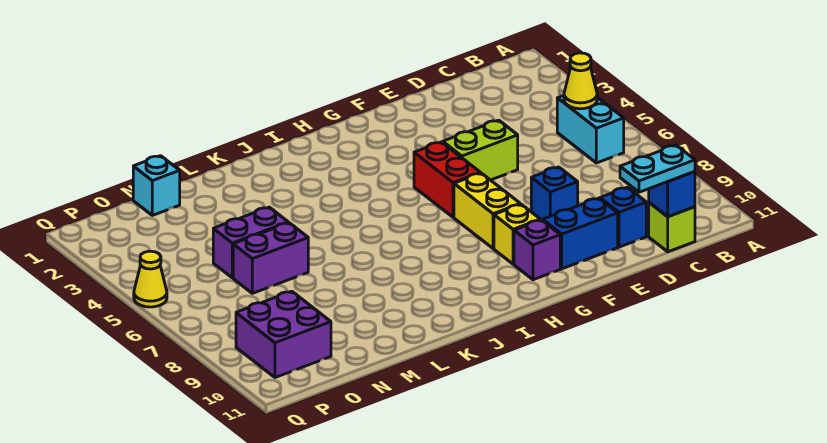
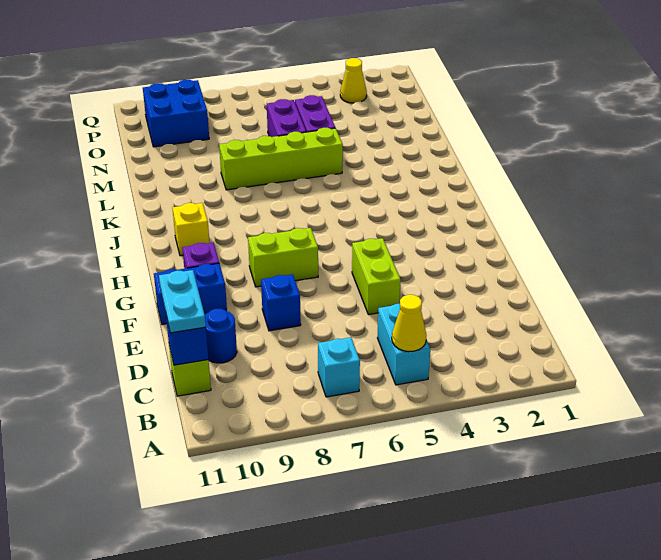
cyan brick B5:B6 level 1 -> cyan brick B5:C5 level 1
blue brick D10 level 1 -> blue round brick D10 level 1
blue brick E10:F10 level 1 -> blue brick F10:F11 level 1
red brick G5:G6 level 1 -> none
yellow brick G7:G8 level 1 -> lime brick G7:G8 level 1
yellow brick G9 level 1 -> yellow brick I10 level 1
none -> lime brick L5:L8 level 1
cyan brick N1 level 1 -> cyan brick B7 level 1
purple brick O9:P10 level 1 -> blue brick O9:P10 level 1
yellow cone Q5 level 1 -> yellow cone P3 level 1

